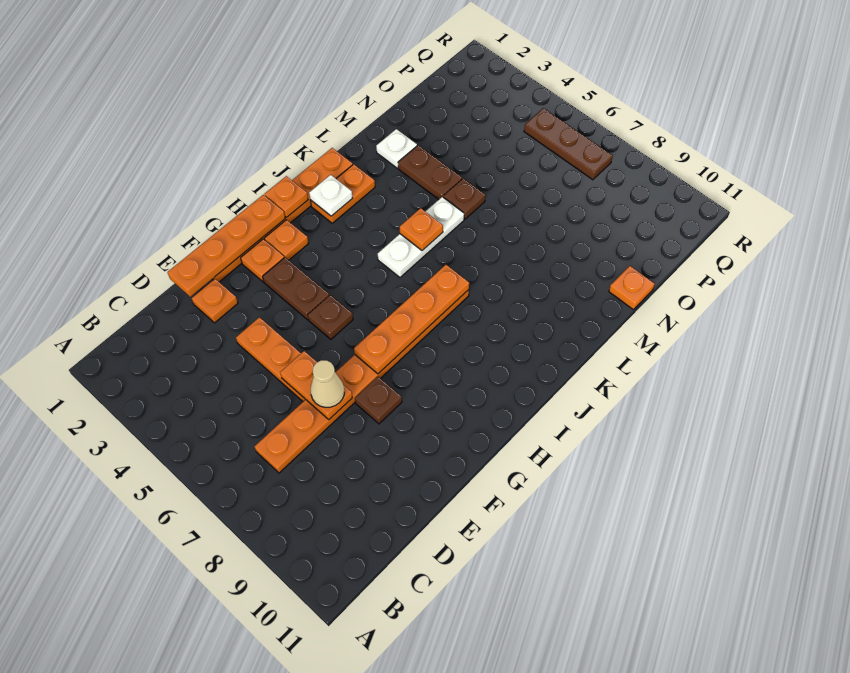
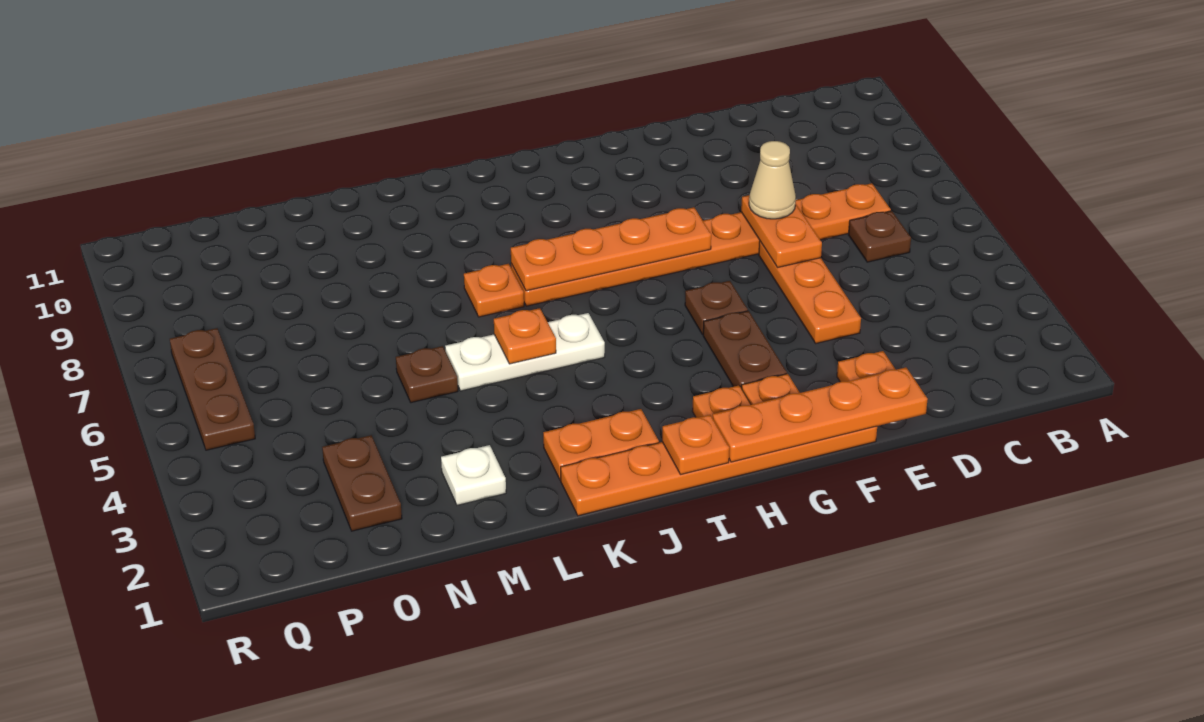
brown plate F8 level 1 -> brown plate C6 level 1
white plate J2 level 2 -> none
brown plate M3:M4 level 1 -> brown plate O2:O3 level 1
orange plate N11 level 1 -> orange plate K7 level 1

